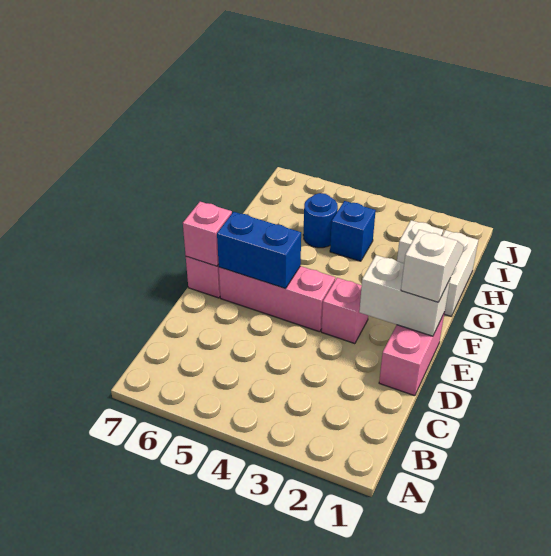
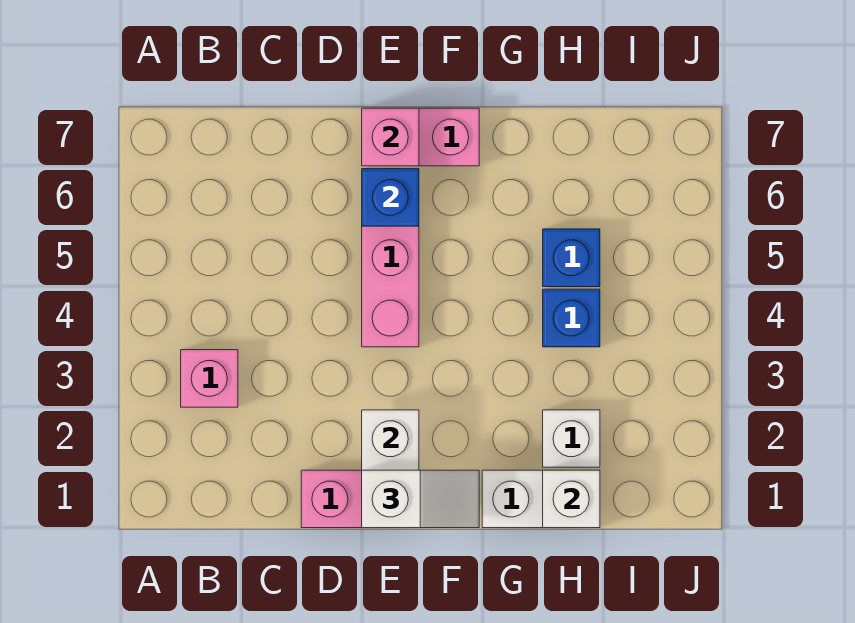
pink brick E3 level 1 -> pink brick B3 level 1
blue brick E5:E6 level 2 -> blue brick E6 level 2
none -> white brick H1 level 2
blue round brick H5 level 1 -> blue brick H5 level 1

